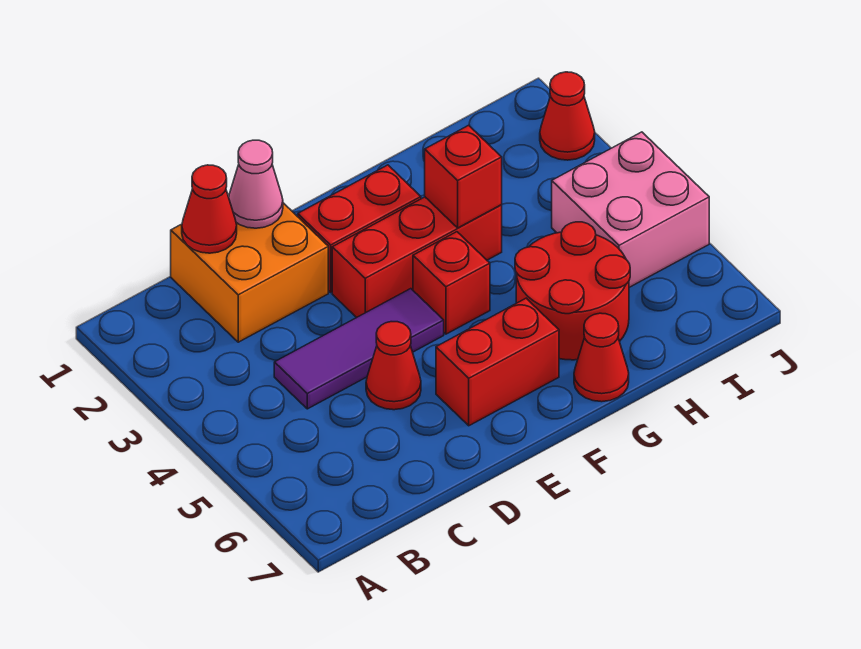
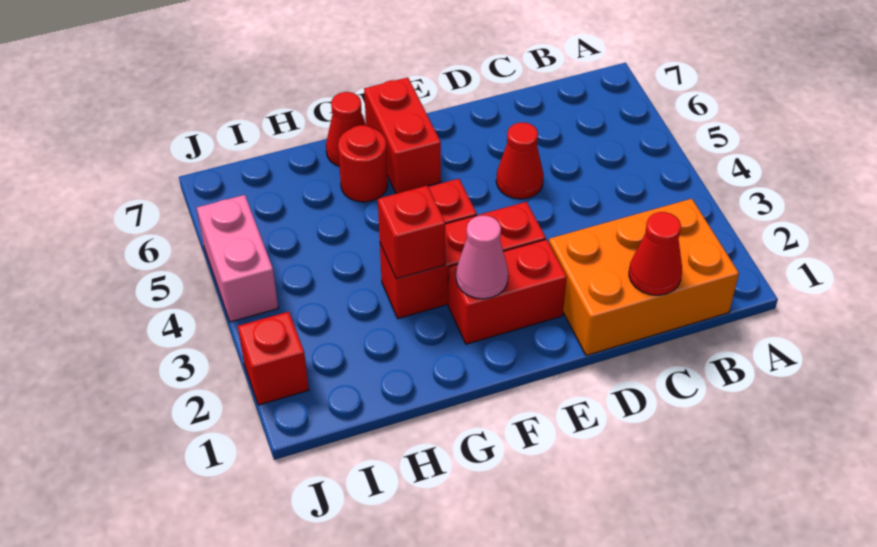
orange brick C1:D2 level 1 -> orange brick B1:D2 level 1
purple tile C4:E4 level 1 -> none
pink cone D1 level 2 -> pink cone F2 level 2
red brick E6:F6 level 1 -> red brick F6:F7 level 1
red round brick G5:H6 level 1 -> red round brick G6 level 1
pink brick I4:J5 level 1 -> pink brick J4:J5 level 1
red cone J2 level 1 -> red brick J2 level 1

